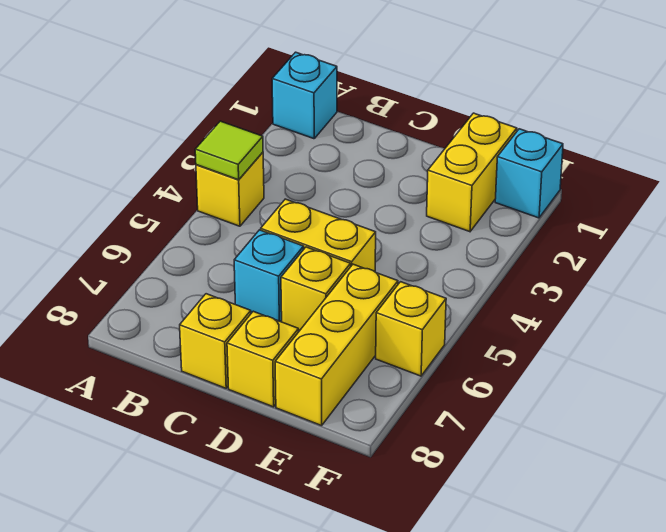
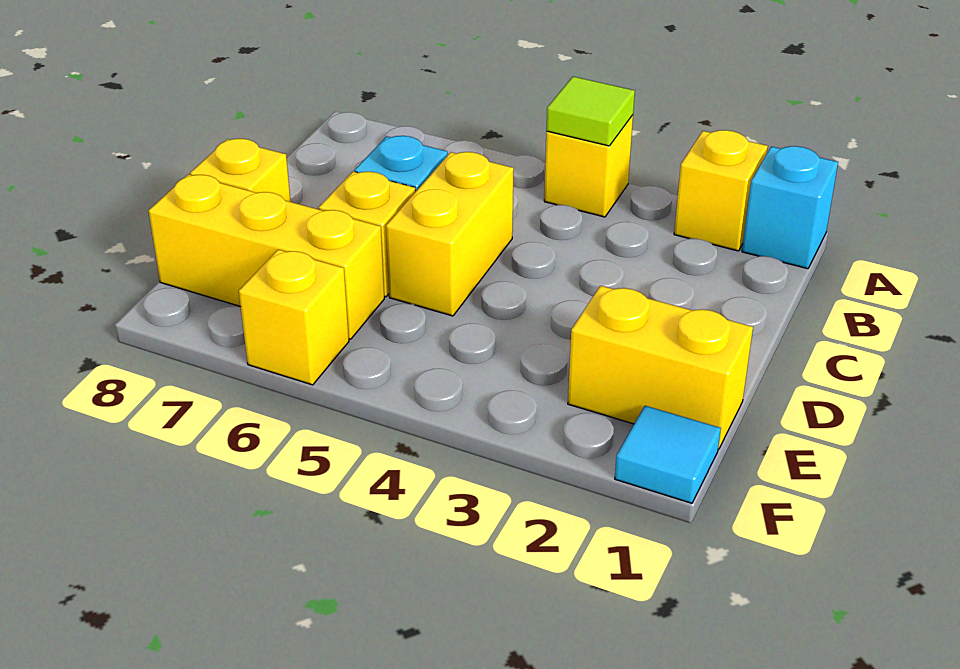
yellow brick C8 level 1 -> yellow brick A2 level 1
cyan brick F1 level 1 -> cyan tile F1 level 1

